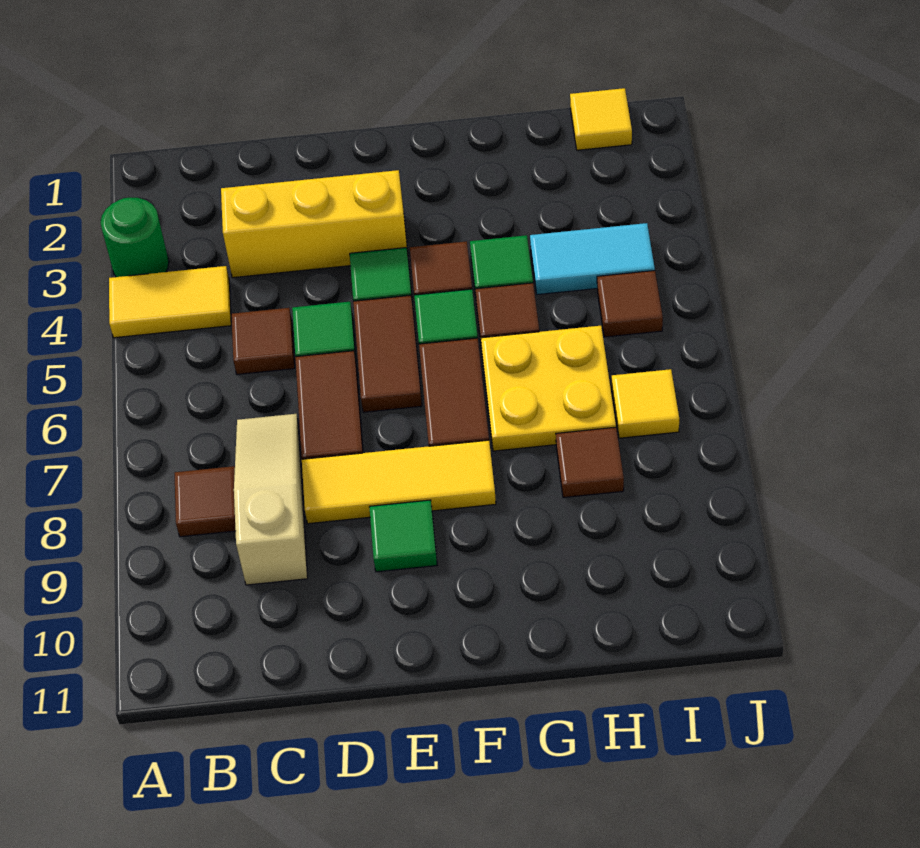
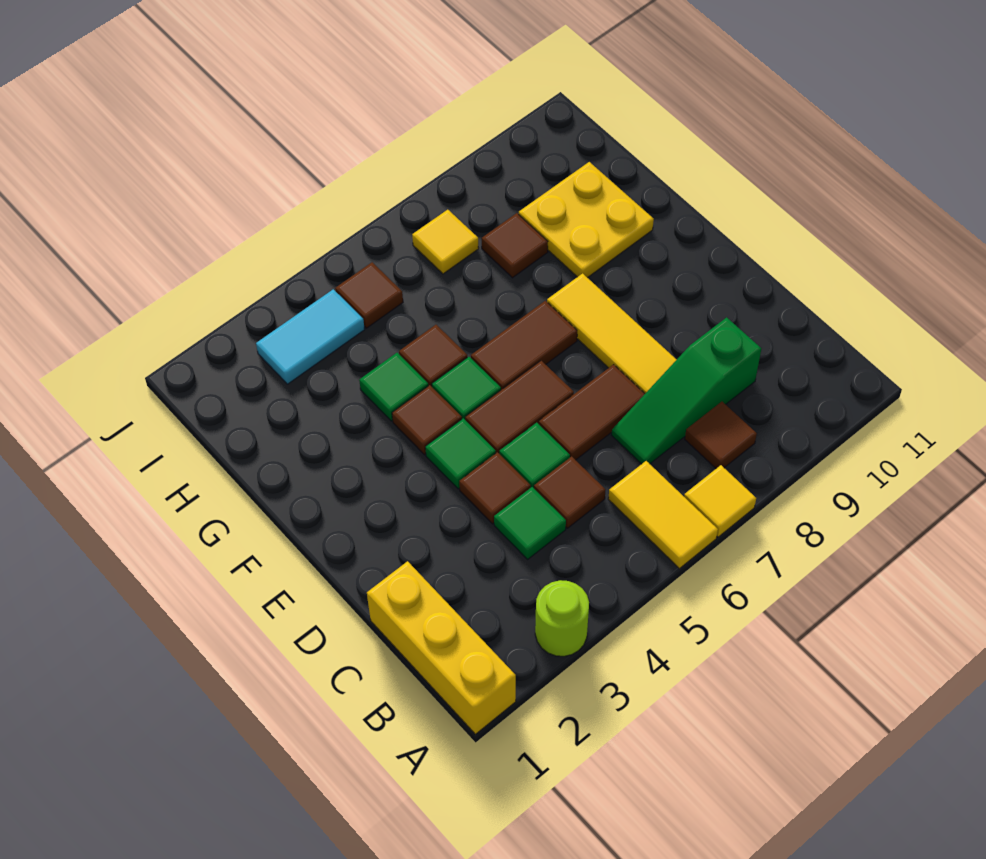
green round brick A3 level 1 -> lime round brick A3 level 1
yellow tile A4:B4 level 1 -> yellow tile A6:B6 level 1
yellow brick C3:E3 level 1 -> yellow brick A1:C1 level 1
tan slope C7:C9 level 1 top 9 -> green slope C7:C9 level 1 top 9
none -> brown tile D4 level 1
green tile E9 level 1 -> green tile C4 level 1
yellow plate G6:H7 level 1 -> yellow plate G9:H10 level 1
cyan tile H4:I4 level 1 -> cyan tile I3:I4 level 1
yellow tile I1 level 1 -> yellow tile A7 level 1

